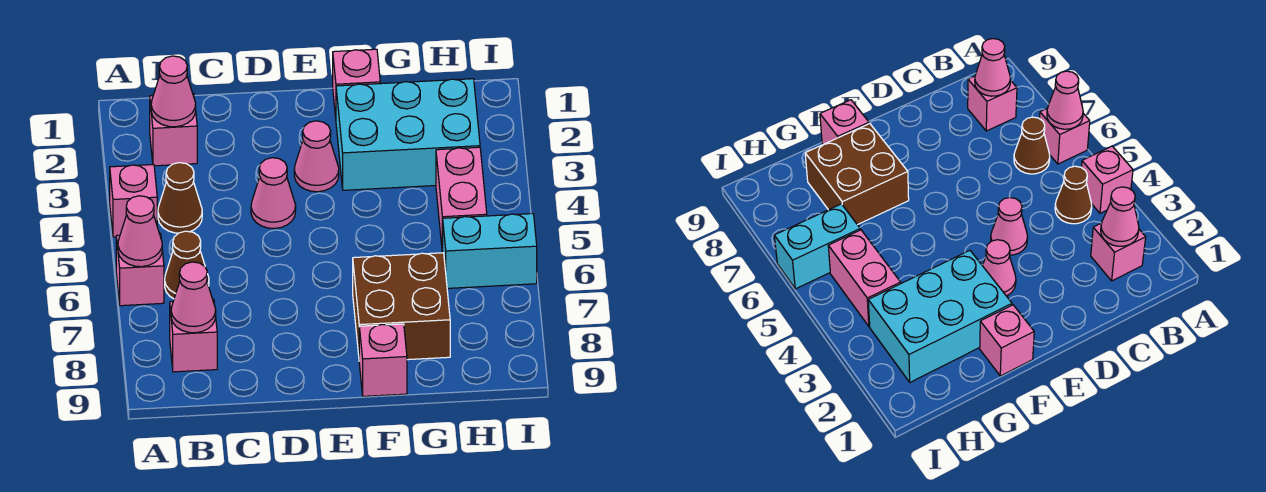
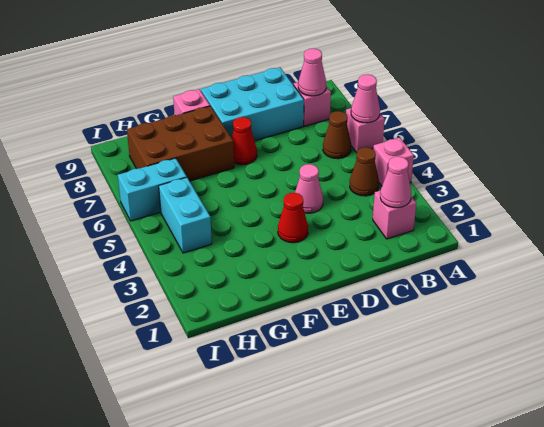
pink cone E3 level 1 -> red cone E3 level 1
none -> red cone E7 level 1
pink brick F1 level 1 -> none
cyan brick F2:H3 level 1 -> cyan brick C8:E9 level 1
brown brick F7:G8 level 1 -> brown brick F7:H8 level 1
pink brick H4:H5 level 1 -> cyan brick H4:H5 level 1

